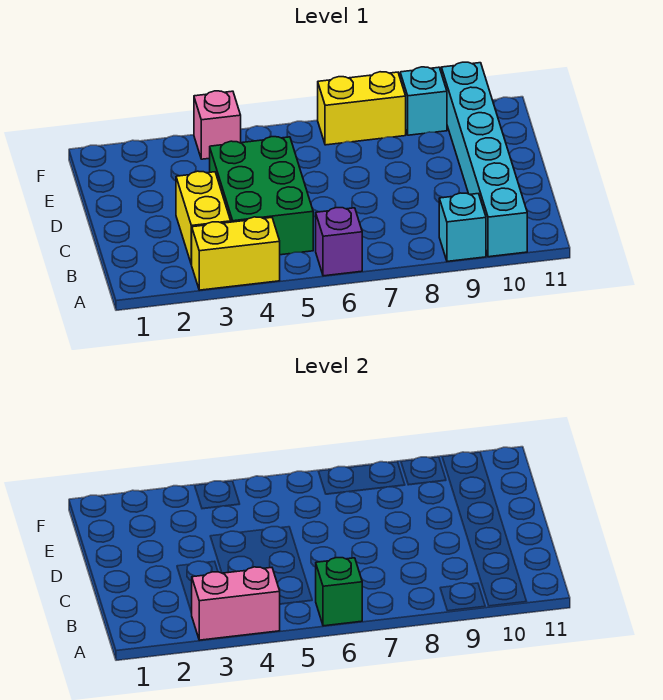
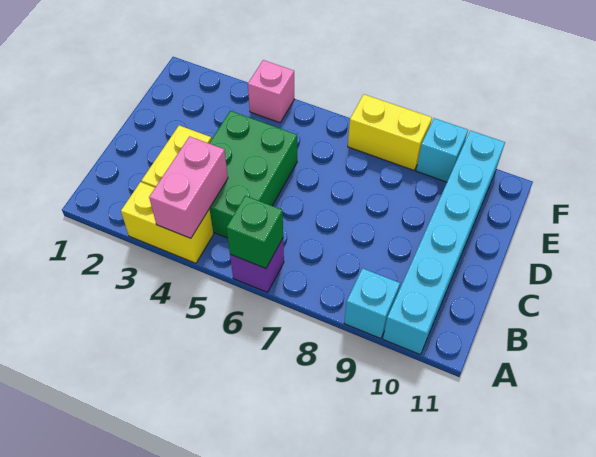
pink brick A3:A4 level 2 -> pink brick A4:B4 level 2

